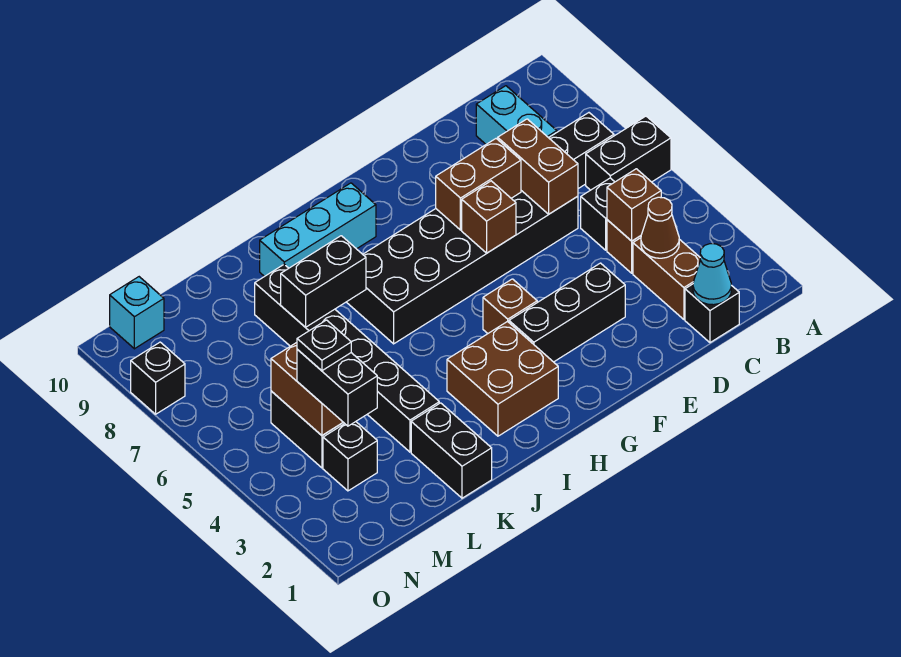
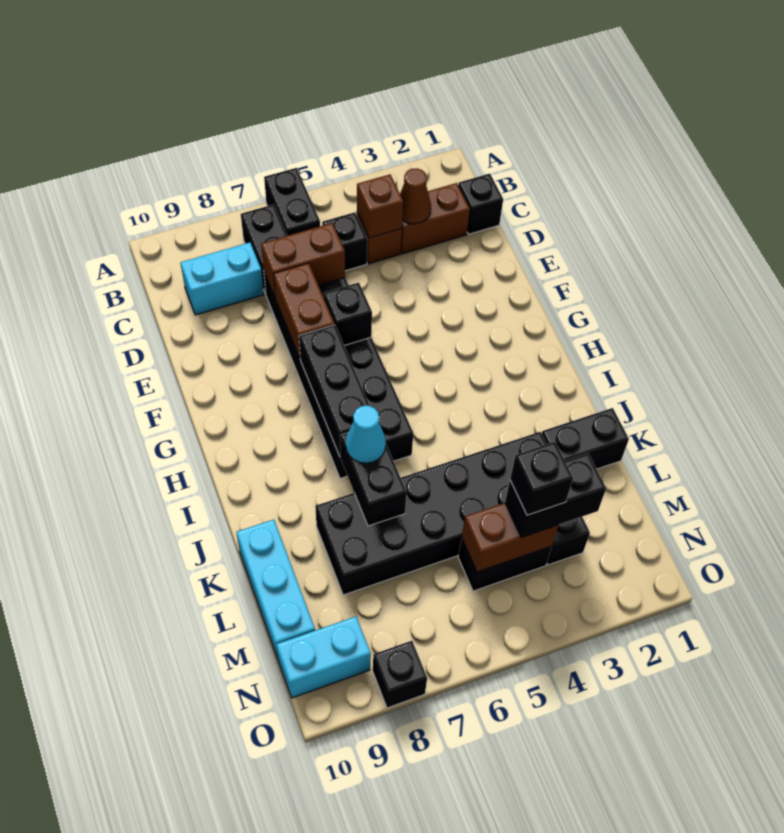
cyan cone C1 level 2 -> cyan cone J7 level 3
black brick E3:G3 level 1 -> black brick G7:I7 level 2
brown brick F6 level 2 -> black brick F6 level 2
brown brick G4 level 1 -> none
brown brick H2:I3 level 1 -> none
cyan brick H9:J9 level 1 -> cyan brick K10:M10 level 1
black brick K3:K8 level 1 -> black brick K3:L8 level 1
black plate M4 level 4 -> black brick M4 level 4
cyan brick N10 level 1 -> cyan brick N9:N10 level 1

